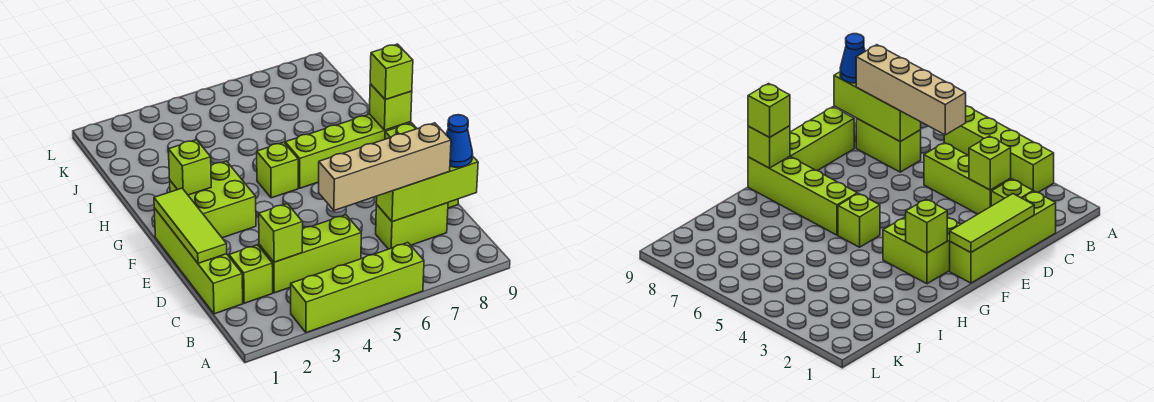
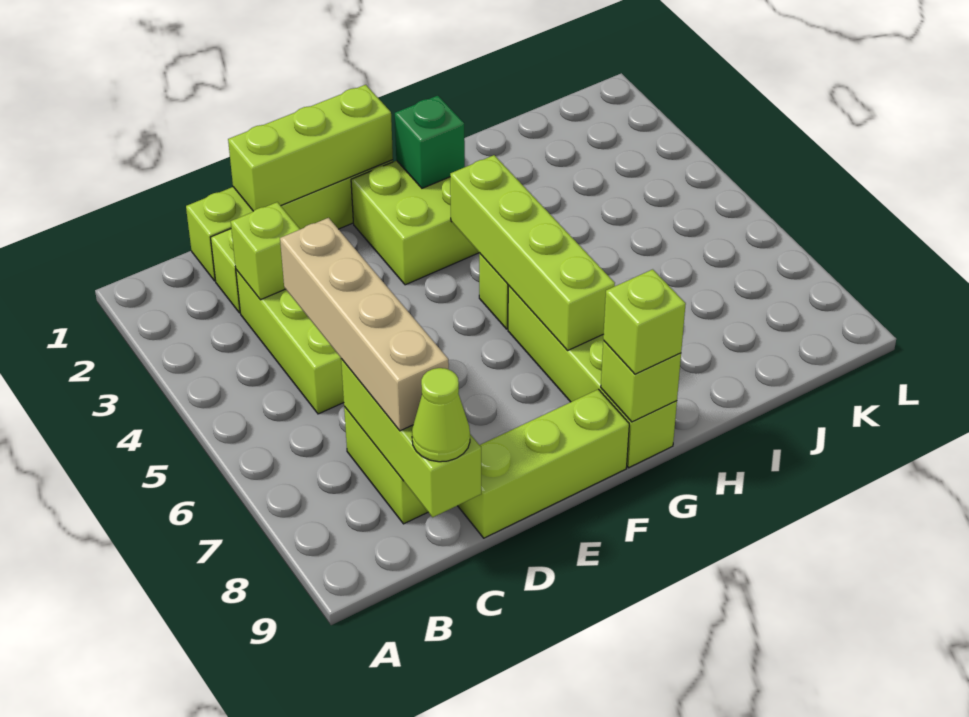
lime brick A3:A6 level 1 -> lime brick G4:G7 level 2
blue cone C9 level 3 -> lime cone C9 level 3
lime tile D1:F1 level 2 -> lime brick D1:F1 level 2
lime brick G2 level 2 -> green brick G2 level 2

